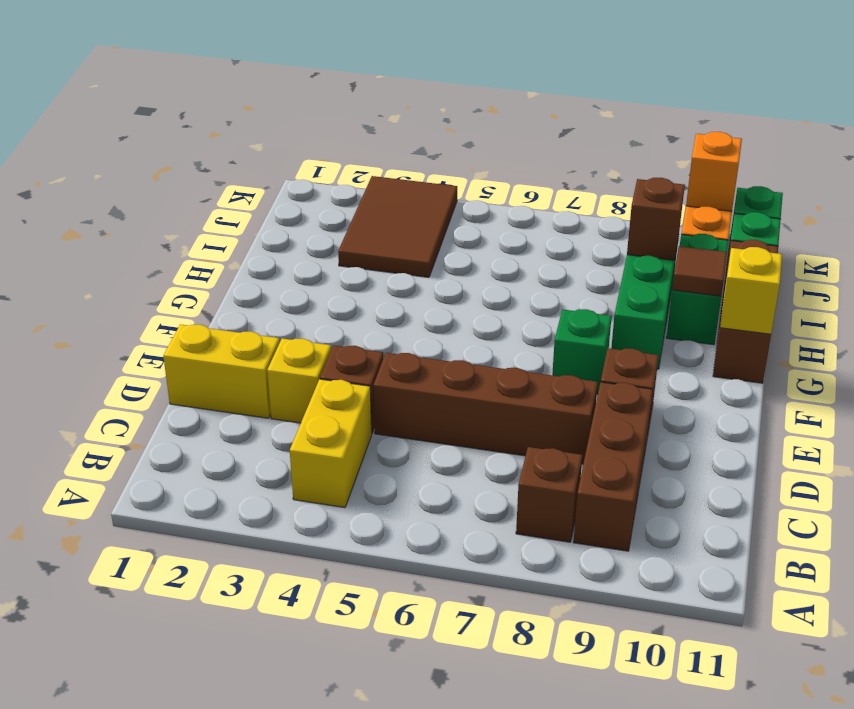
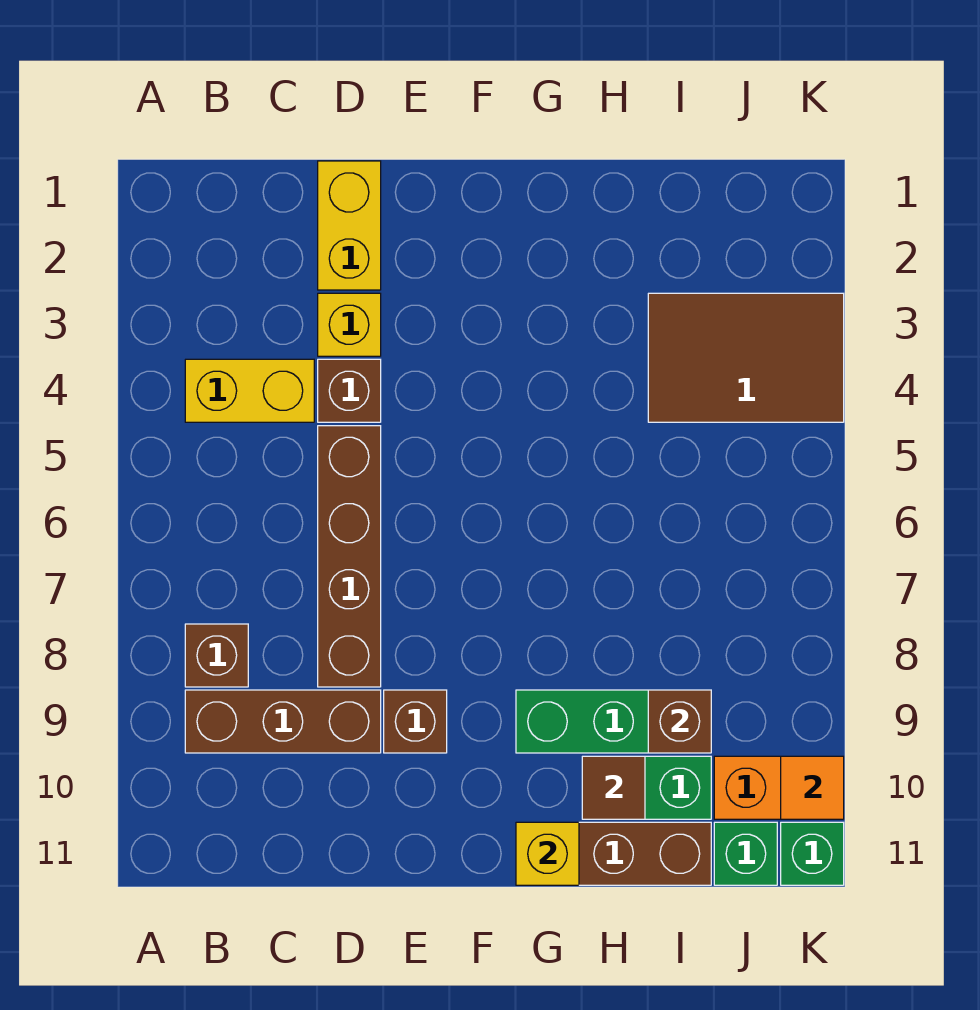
green brick F8 level 1 -> none
orange brick K10 level 2 -> orange tile K10 level 2

